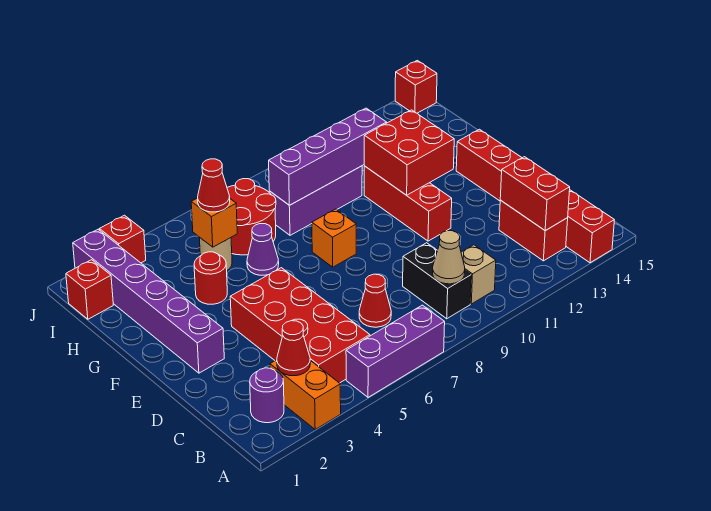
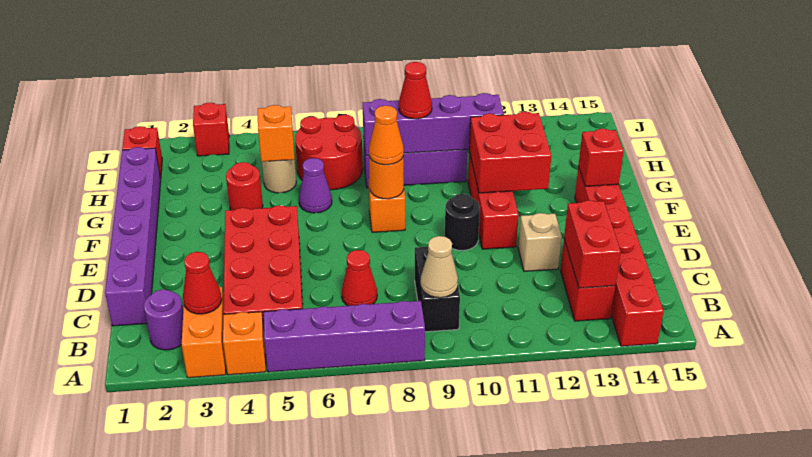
none -> orange brick A4 level 1
purple brick A5:A7 level 1 -> purple brick A5:A8 level 1
tan brick B10 level 1 -> tan brick D12 level 1
purple brick E2:J2 level 1 -> purple brick C1:H1 level 1
none -> black round brick E10 level 1
none -> orange round brick F8 level 2
none -> orange cone F8 level 3
red cone H5 level 3 -> red cone H9 level 3
red brick J15 level 1 -> red brick F14 level 2

